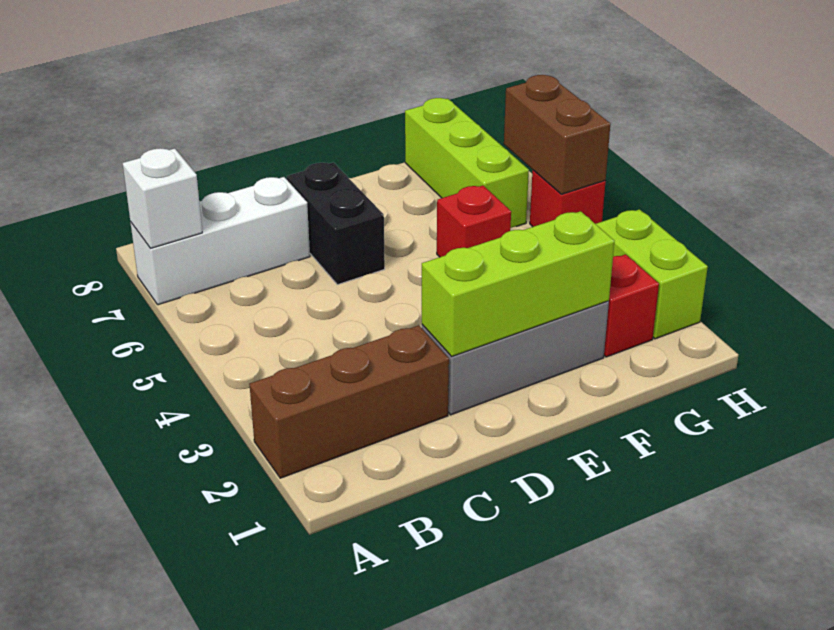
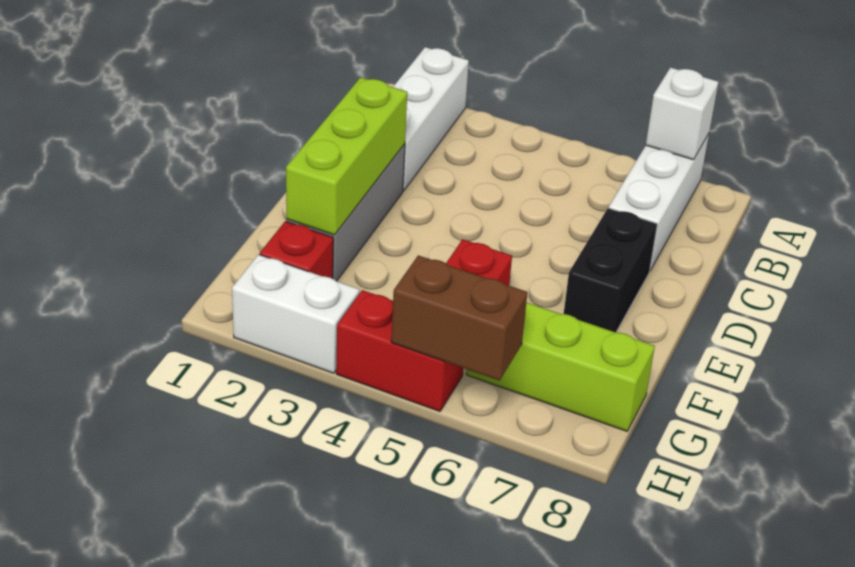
brown brick A2:C2 level 1 -> white brick A2:C2 level 1
black brick D6:D7 level 1 -> black brick D7:E7 level 1
lime brick H2:H3 level 1 -> white brick H2:H3 level 1
red brick H5 level 1 -> red brick H4:H5 level 1

